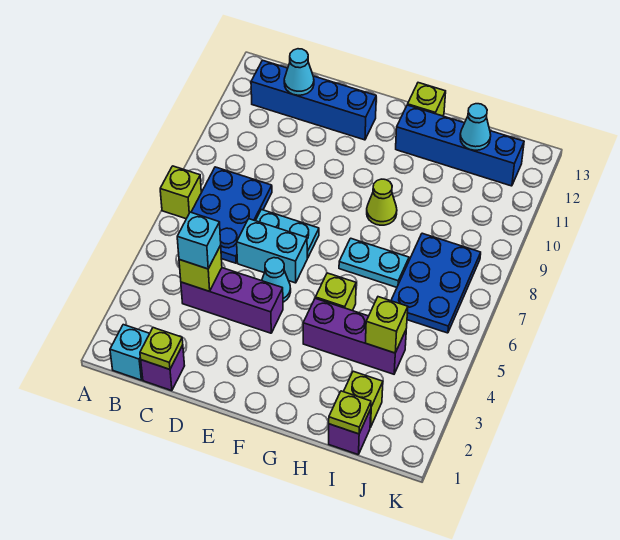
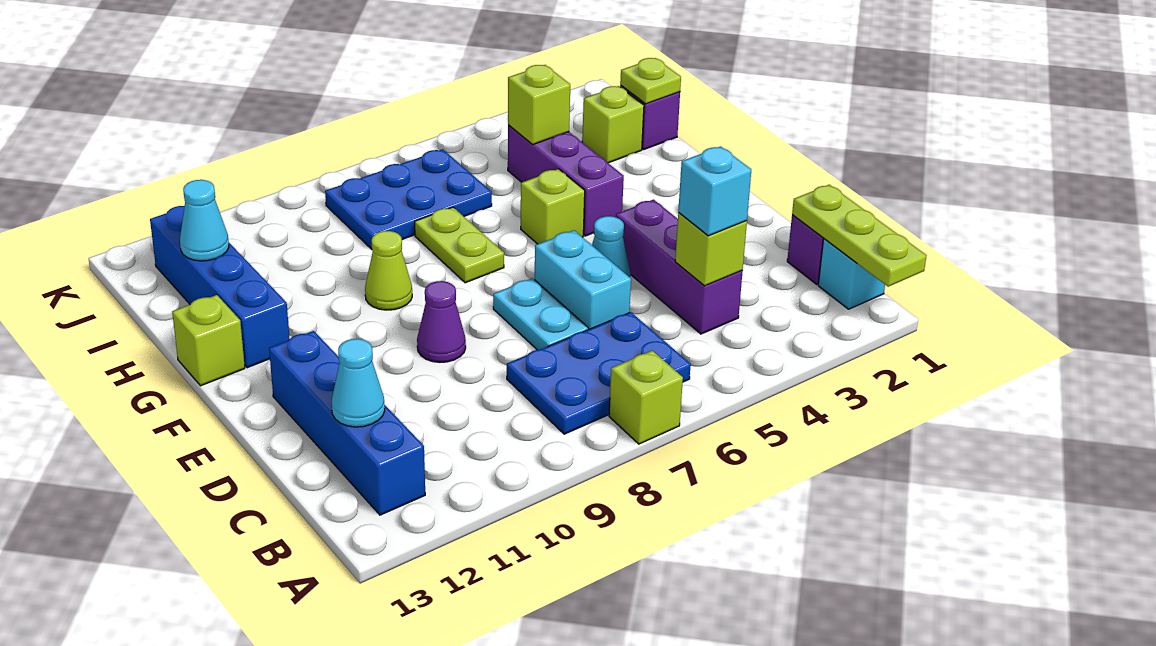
lime plate C1 level 2 -> lime plate A1:C1 level 2
none -> purple cone E9 level 1
cyan plate G7:H7 level 1 -> lime plate G7:H7 level 1

